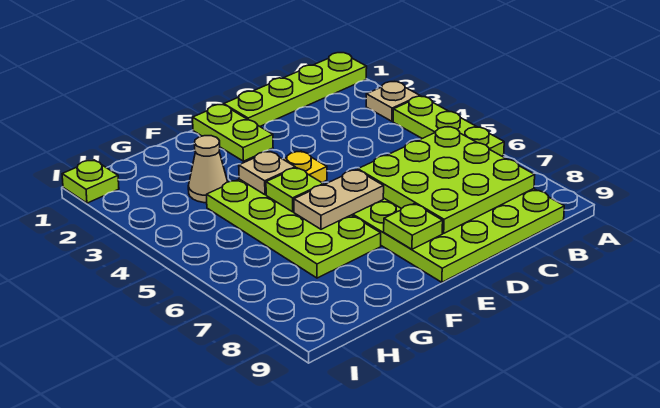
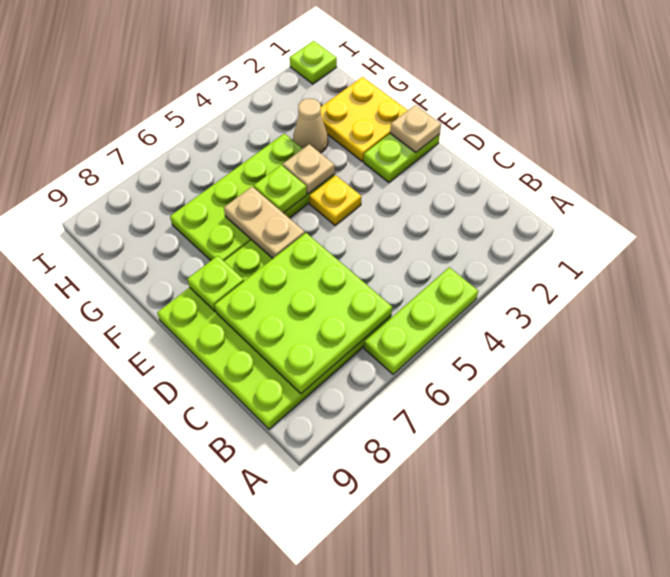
lime plate A1:D1 level 1 -> none
tan plate A3 level 1 -> tan plate E1 level 2
none -> yellow plate F1:G2 level 1

